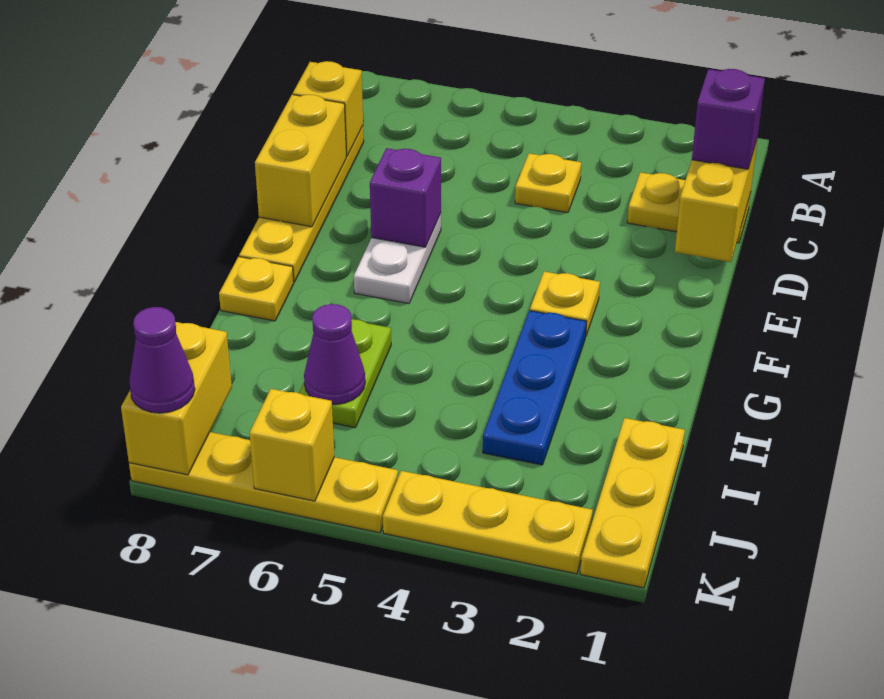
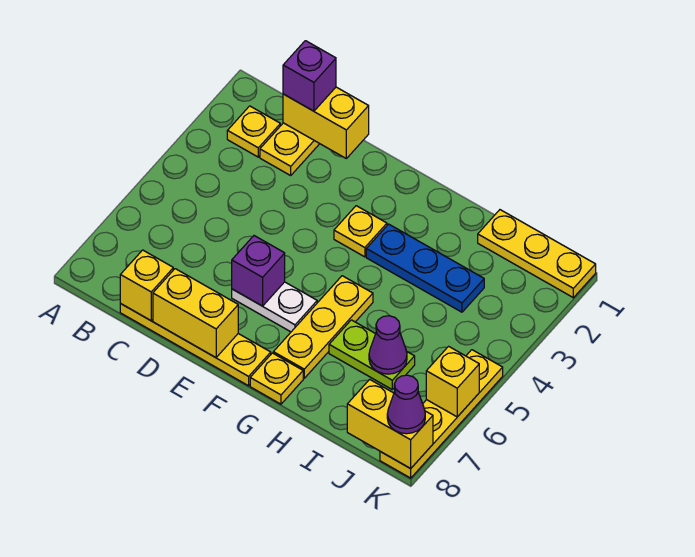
yellow plate C4 level 1 -> yellow plate B2 level 1
yellow plate K2:K4 level 1 -> yellow plate G5:G7 level 1

